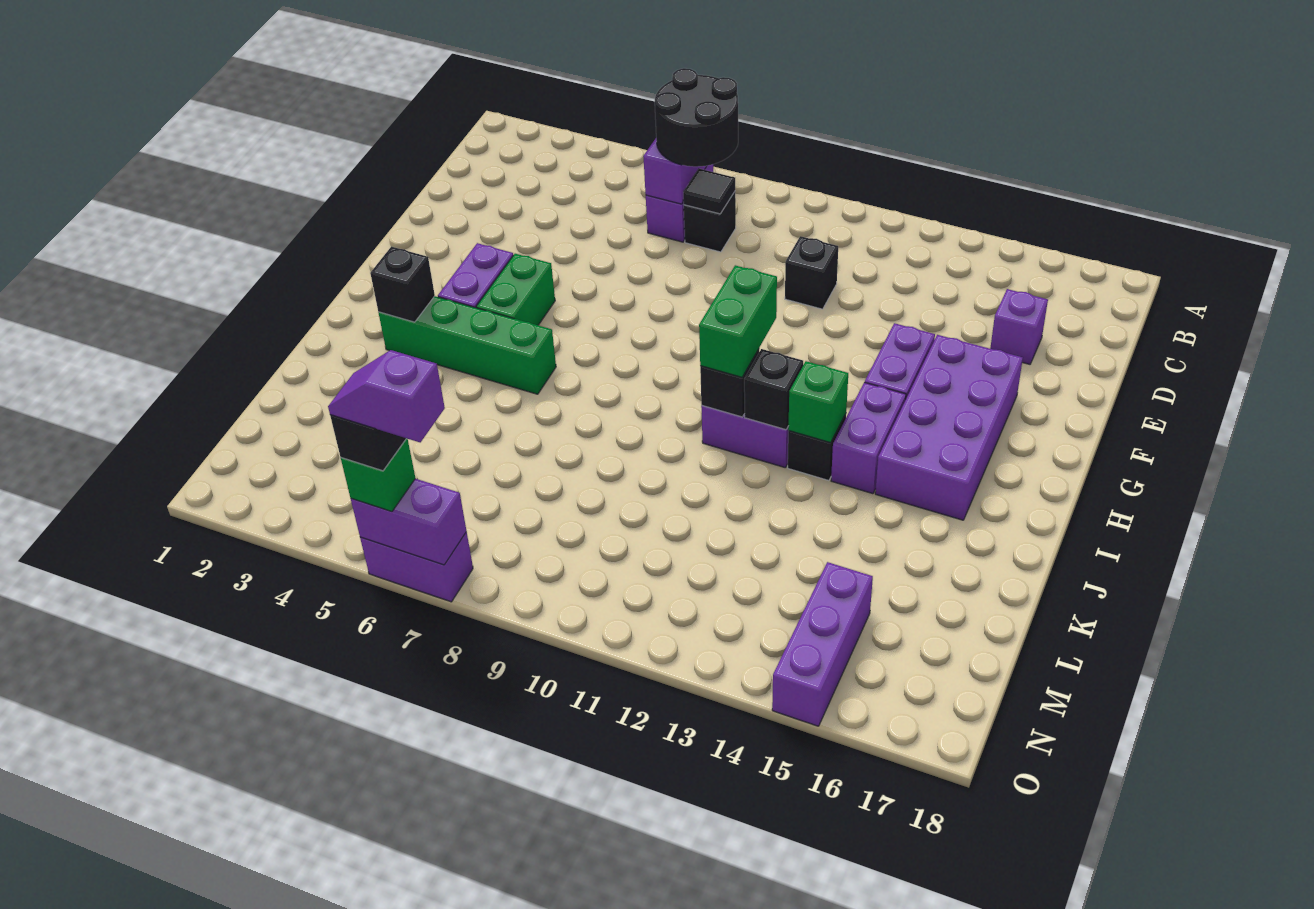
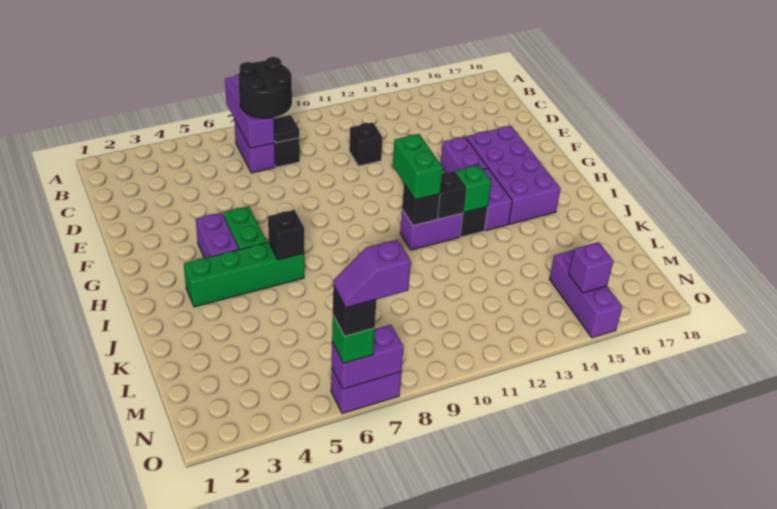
purple brick D16 level 1 -> purple brick N15 level 2
black brick I3 level 2 -> black brick I6 level 2

